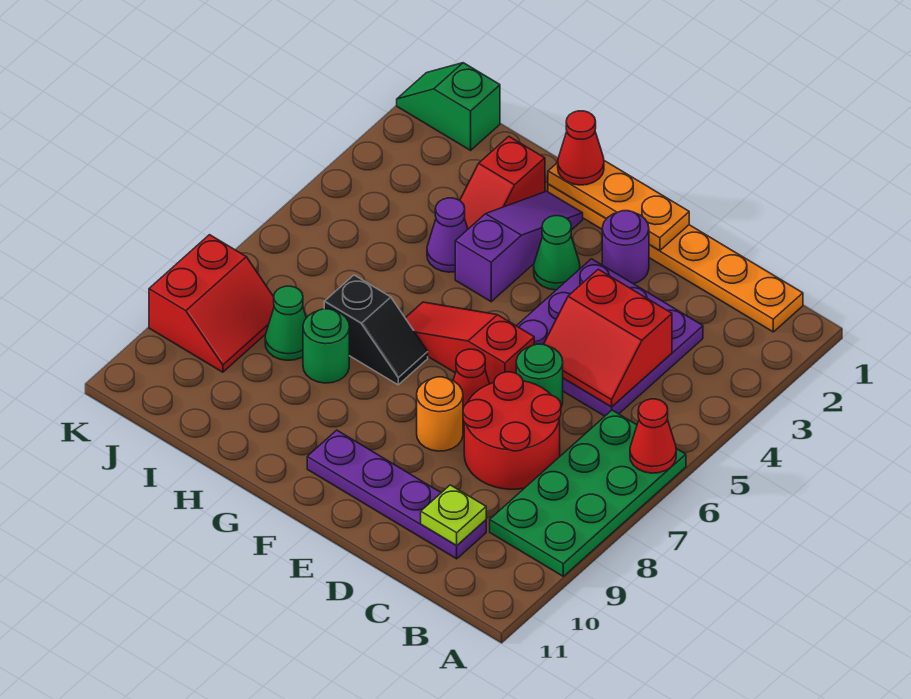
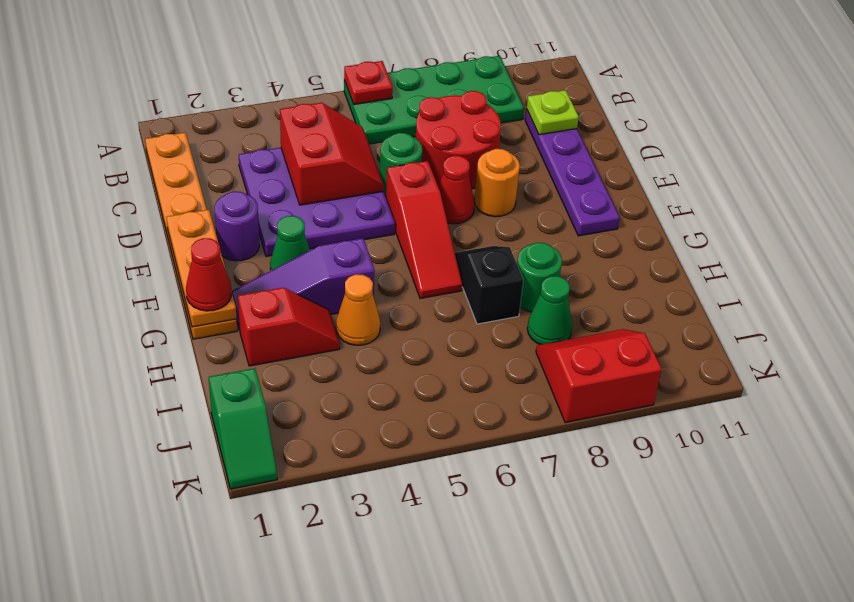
red cone A6 level 2 -> red plate A6 level 2
purple cone H4 level 1 -> orange cone H4 level 1

